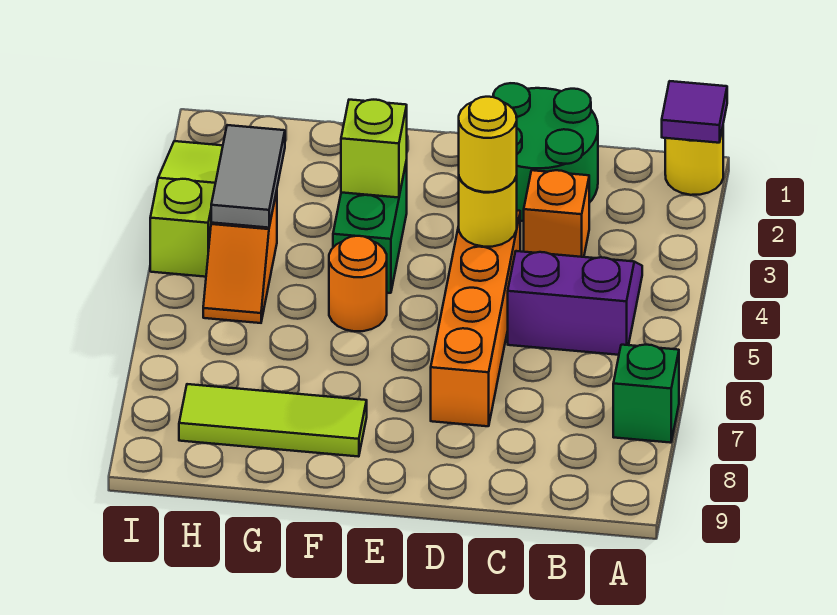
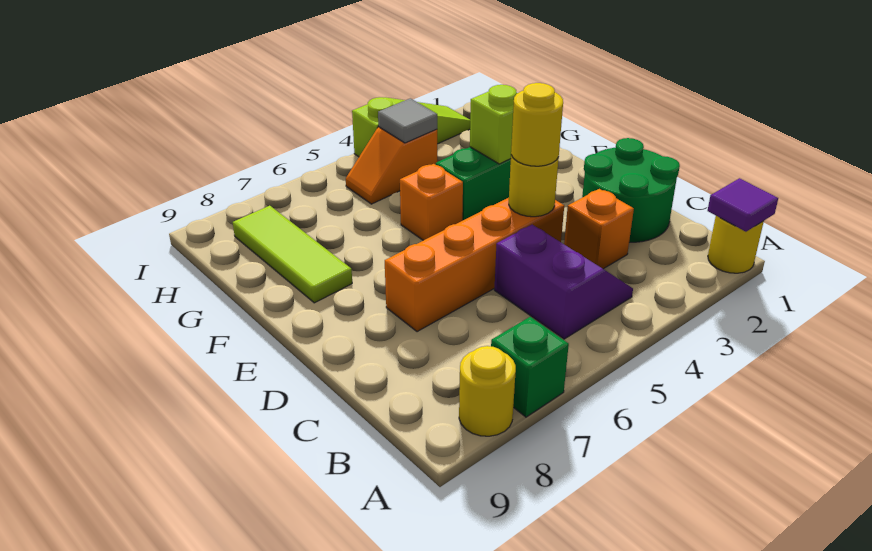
none -> yellow round brick A8 level 1
orange round brick F5 level 1 -> orange brick F5 level 1
grey tile H3:H4 level 2 -> grey tile H4 level 2

